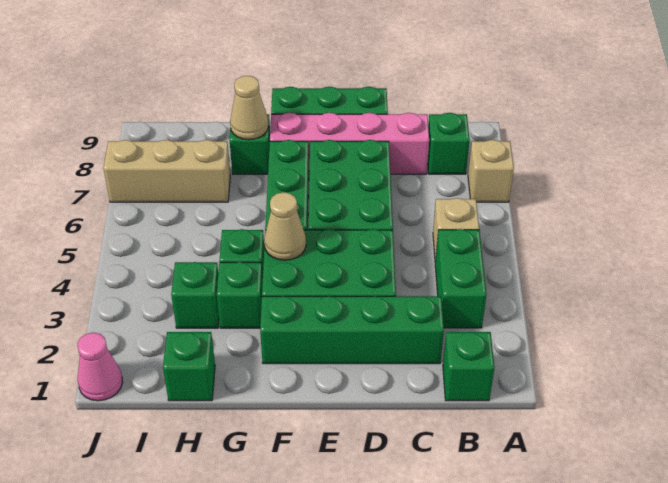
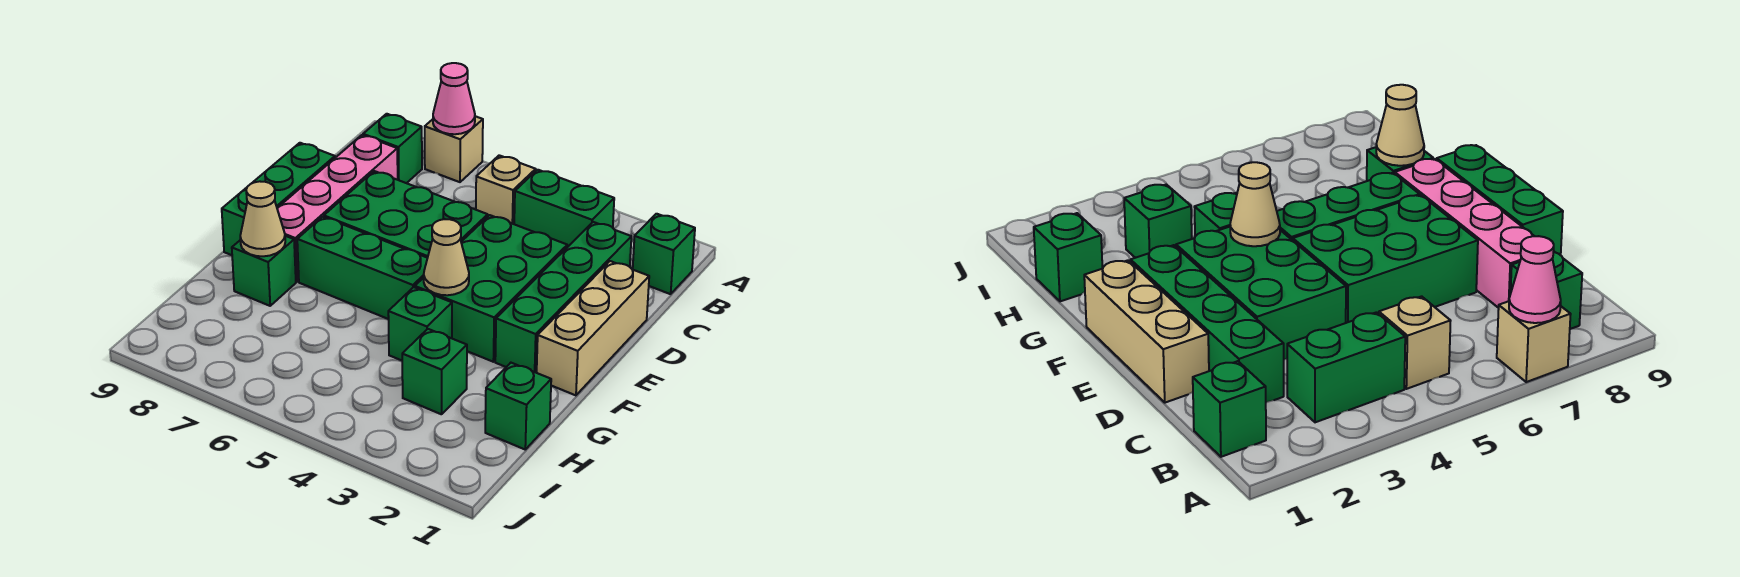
green brick G3 level 1 -> none
tan brick H7:J7 level 1 -> tan brick D1:F1 level 1
pink cone J1 level 1 -> pink cone A7 level 2

